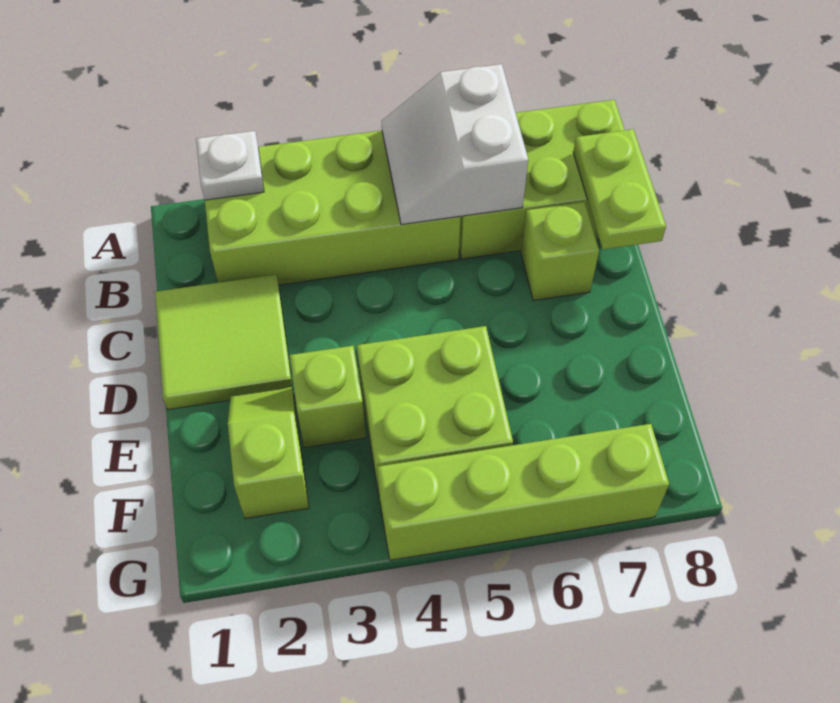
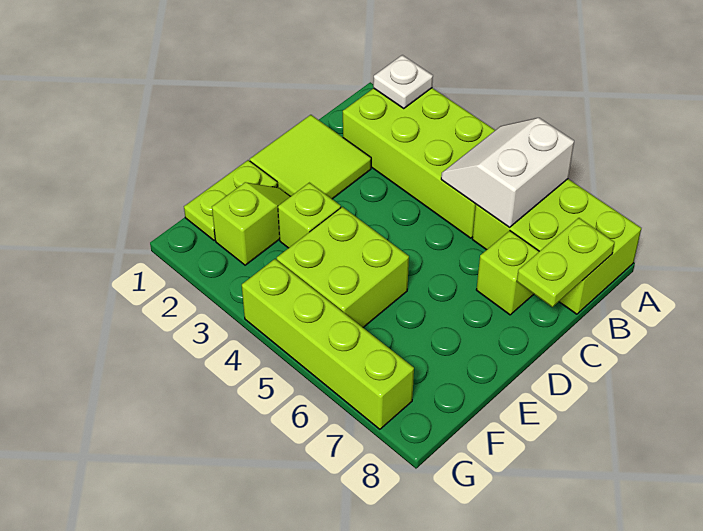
none -> lime plate E1:F1 level 1

